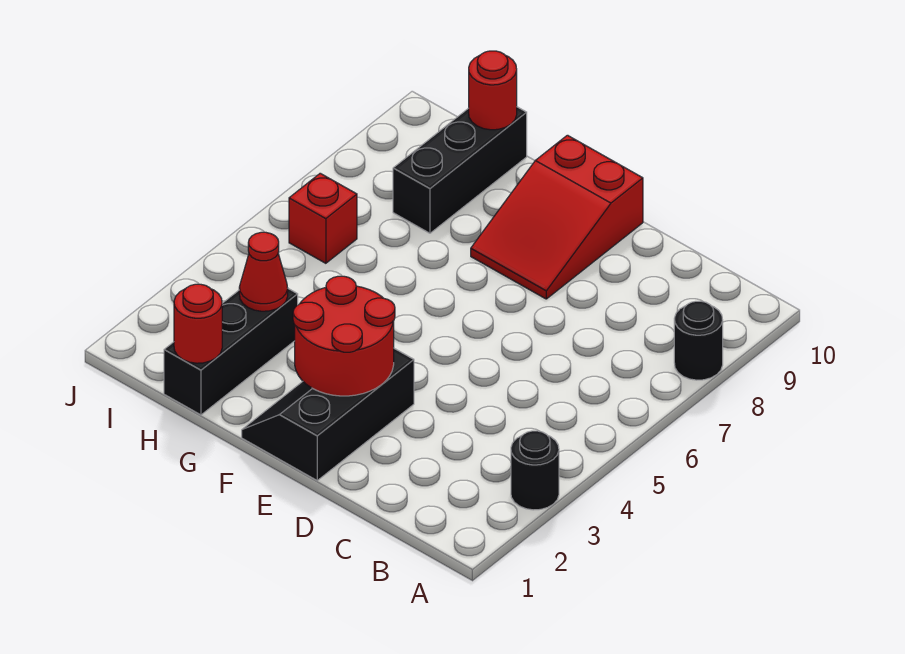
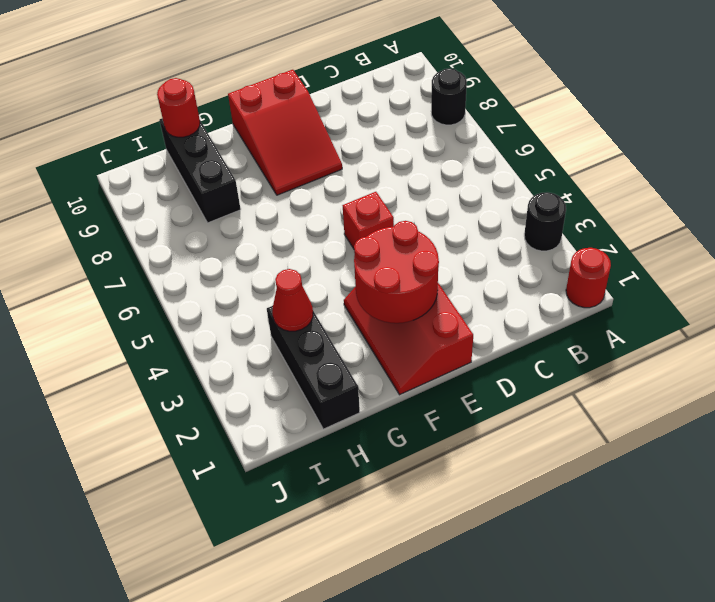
black slope E1:F3 level 1 top E -> red slope E1:F3 level 1 top E
red round brick H1 level 2 -> red round brick A1 level 1
red brick I6 level 1 -> red brick E5 level 1

